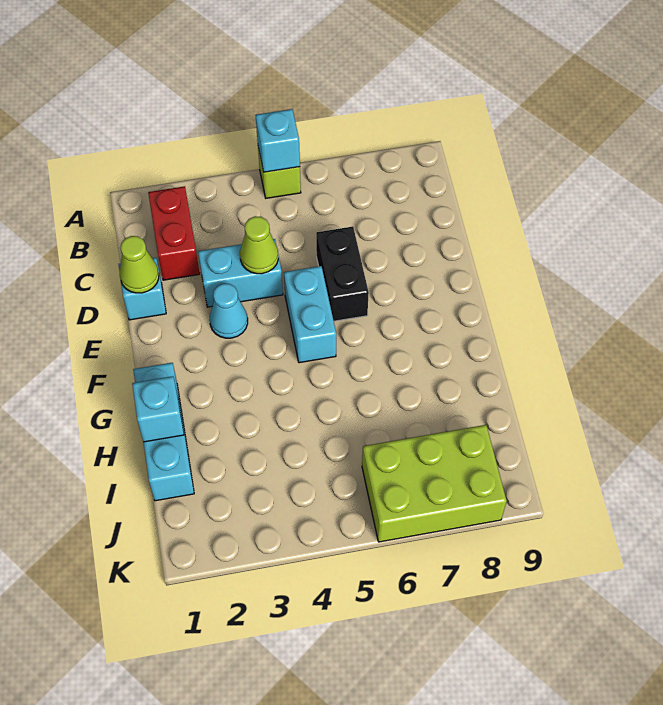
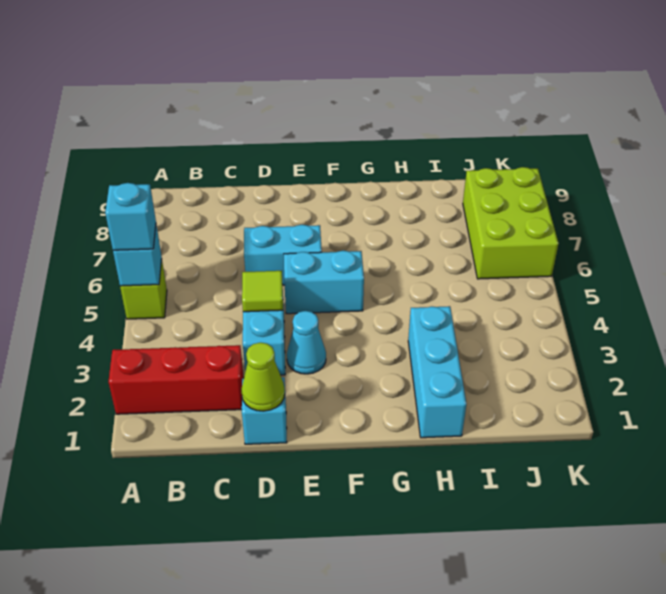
red brick B2:C2 level 1 -> red brick A2:C2 level 1
lime cone D4 level 2 -> lime tile D4 level 2
black brick D6:E6 level 1 -> cyan brick D6:E6 level 1
cyan brick G1:I1 level 1 -> cyan brick H1:H3 level 1
cyan brick H1 level 2 -> cyan brick A5 level 3

